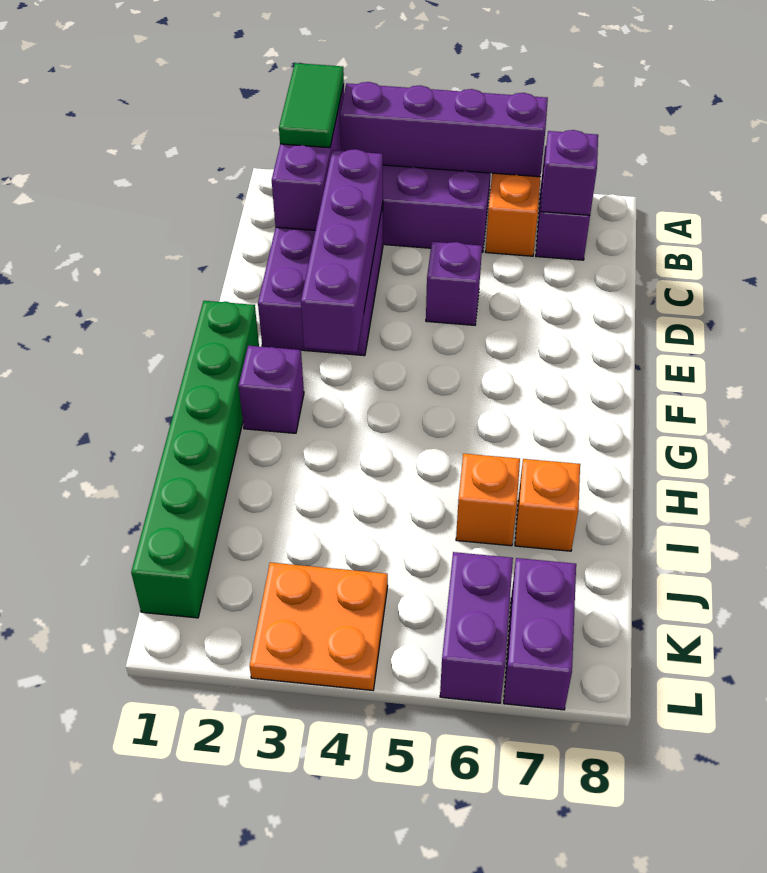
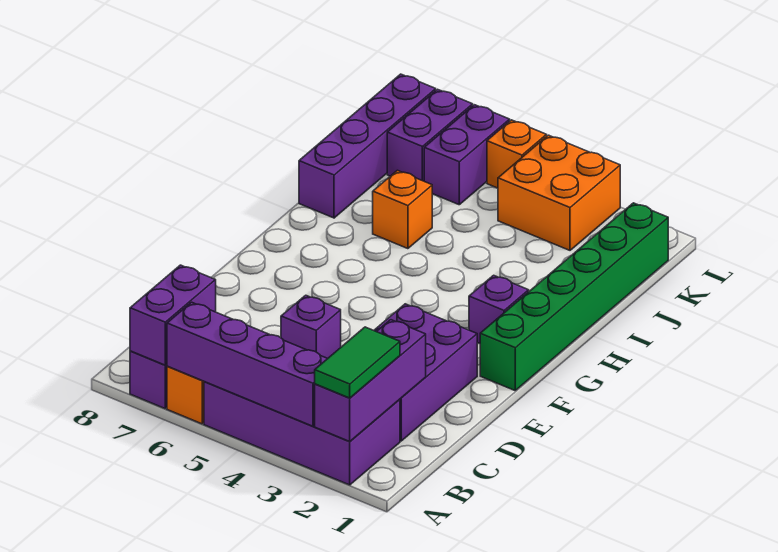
purple brick B7 level 2 -> purple brick A7:B7 level 2
purple brick C3:F3 level 2 -> purple brick I8:L8 level 1
orange brick I7 level 1 -> orange brick L5 level 1
orange plate K3:L4 level 1 -> orange brick K3:L4 level 1

